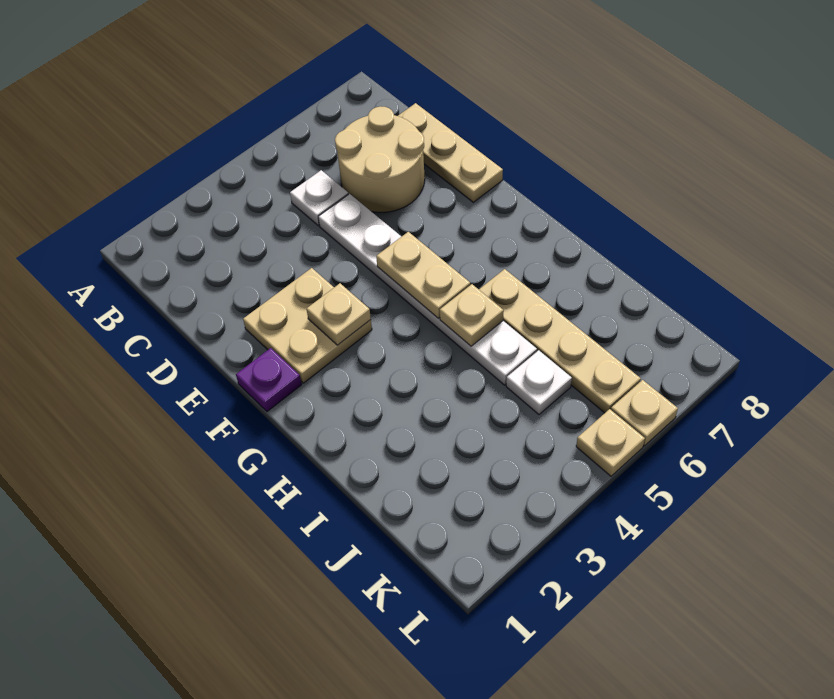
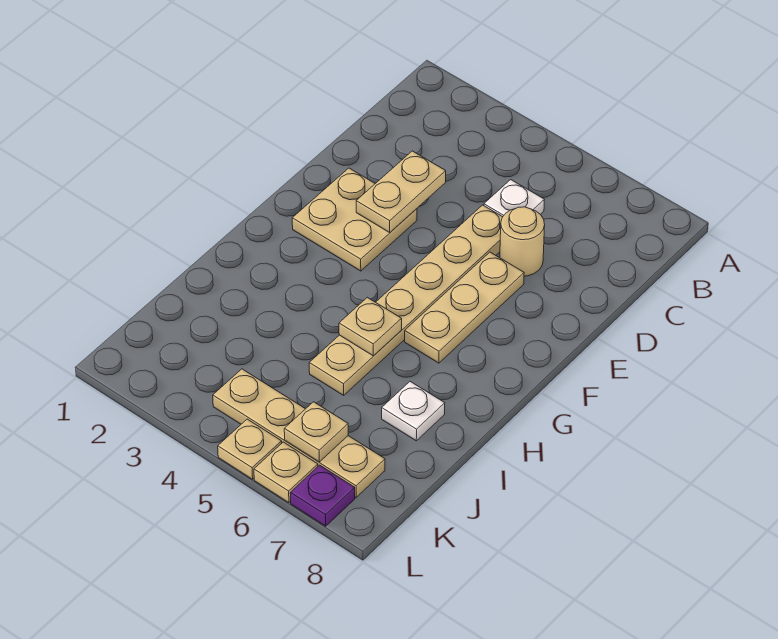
tan round brick C6:D7 level 1 -> tan round brick D6 level 1
tan plate C8:E8 level 1 -> tan plate E6:G6 level 1
white plate D5:I5 level 1 -> tan plate D5:I5 level 1
purple plate F1 level 1 -> purple plate L7 level 1
tan plate F3 level 2 -> tan plate K6 level 2
tan plate F5:G5 level 2 -> tan plate D3:E3 level 2
tan plate H6:K6 level 1 -> tan plate K4:K7 level 1
white plate J5 level 1 -> white plate I7 level 1

